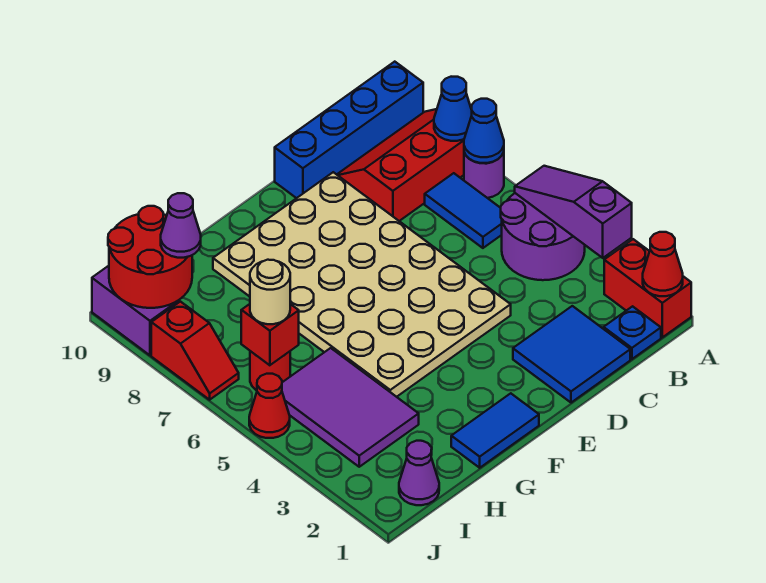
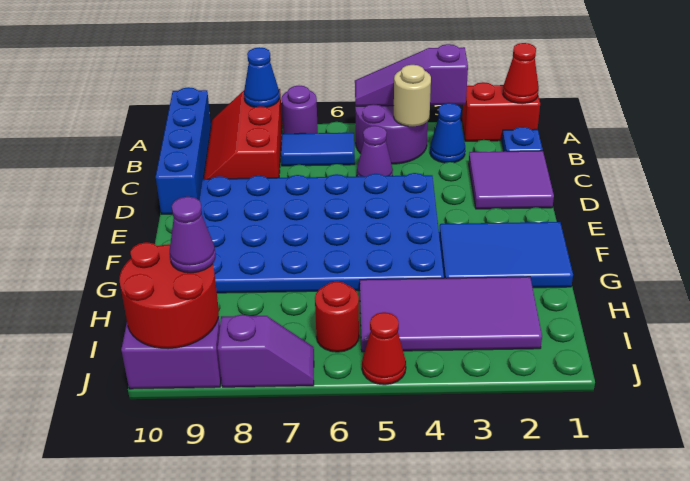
blue cone A7 level 2 -> blue cone B3 level 1
blue tile C1:D2 level 1 -> purple tile C1:D2 level 1
tan plate D4:G9 level 1 -> blue plate D4:G9 level 1
blue tile F1:G1 level 1 -> blue tile F1:G3 level 1
purple tile H3:I5 level 1 -> purple tile H2:I5 level 1
purple cone I1 level 1 -> purple cone C5 level 1
red brick I6 level 2 -> none
tan round brick I6 level 3 -> tan round brick B4 level 2
red slope J7:J8 level 1 top 8 -> purple slope J7:J8 level 1 top 8

